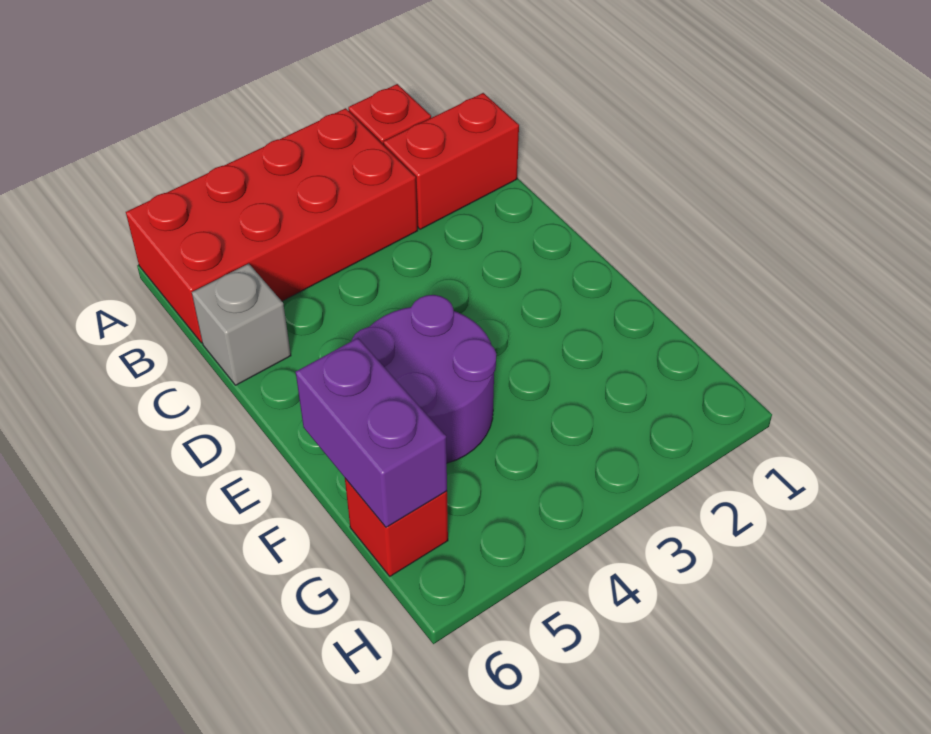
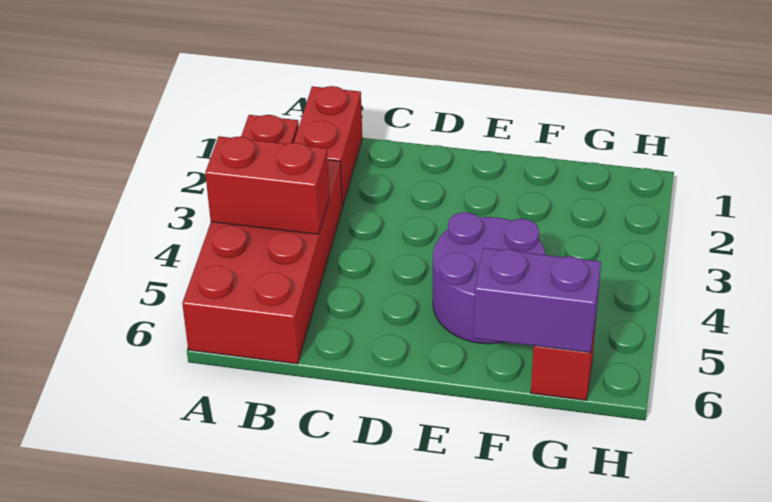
none -> red brick A4:B4 level 2
grey brick C6 level 1 -> none

